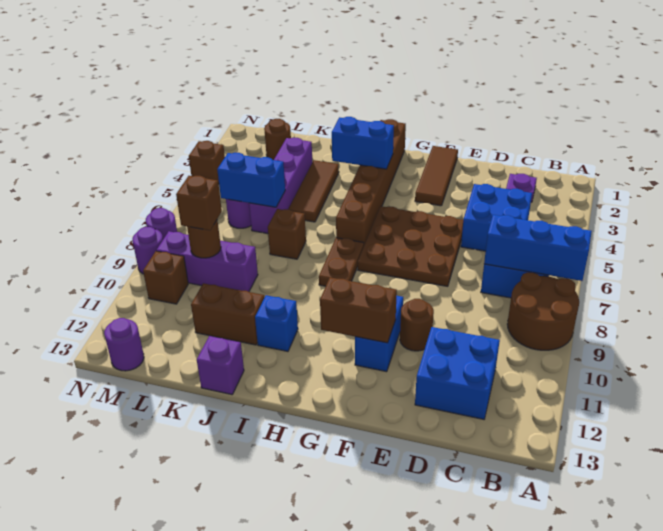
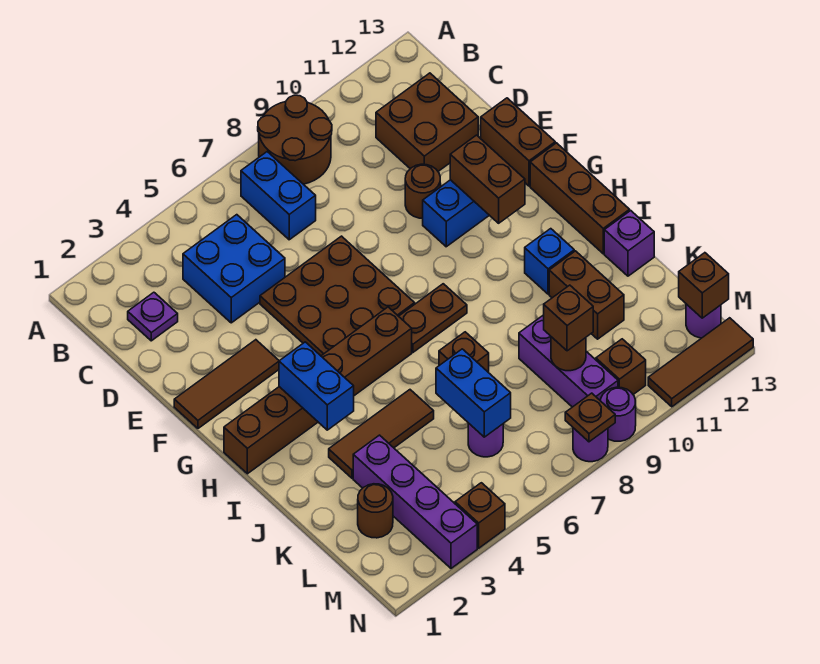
blue brick A7:C7 level 2 -> none
blue brick C11:D12 level 1 -> brown brick C11:D12 level 1
none -> brown brick E13:F13 level 1
none -> brown brick G13:I13 level 1
purple brick K3:K6 level 1 -> purple brick K3:N3 level 1
none -> brown brick M13 level 2
none -> brown plate N8 level 2
none -> brown tile N11:N13 level 1

